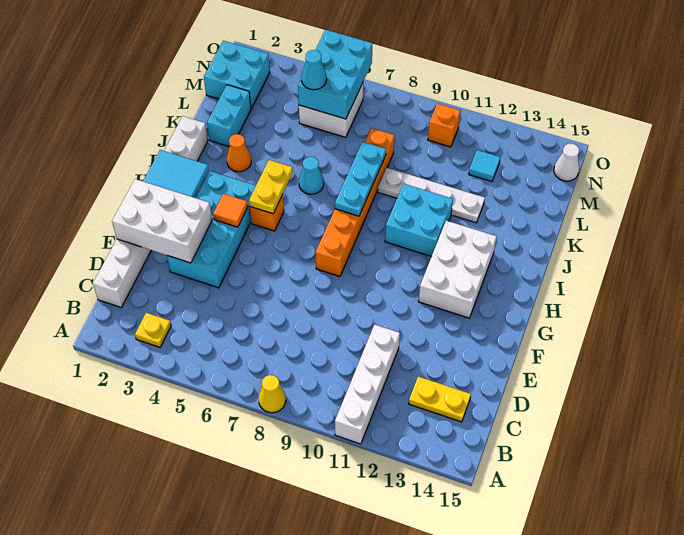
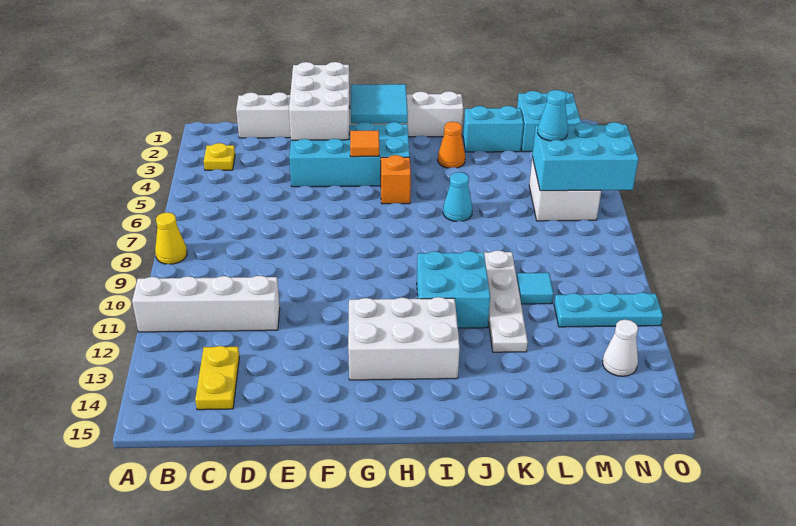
orange brick G8:L8 level 1 -> none
yellow plate H5:I5 level 2 -> none
cyan plate I8:K8 level 2 -> cyan plate M11:O11 level 1
cyan tile M12 level 1 -> cyan tile L10 level 1
orange brick N10 level 1 -> none
white cone N15 level 1 -> white cone N13 level 1

